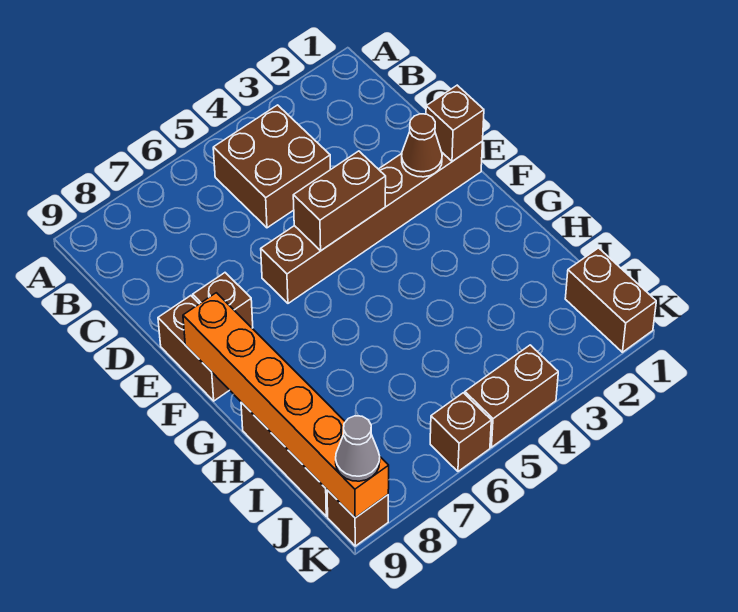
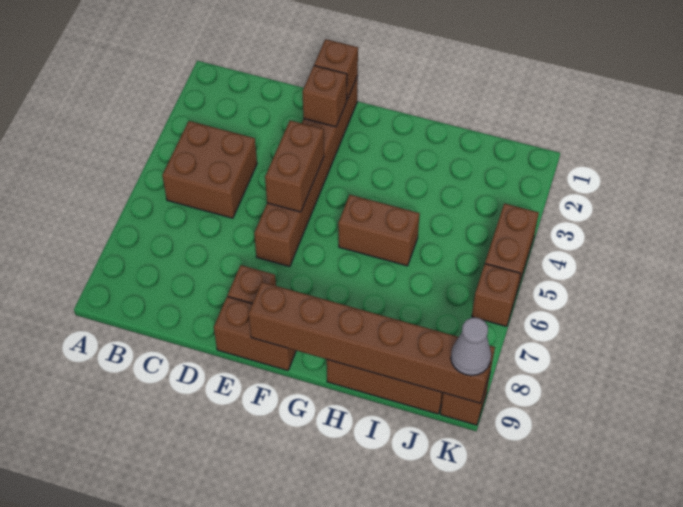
brown cone E2 level 2 -> brown brick E2 level 2
orange brick F9:K9 level 2 -> brown brick F9:K9 level 2
brown brick J1:K1 level 1 -> brown brick G5:H5 level 1

